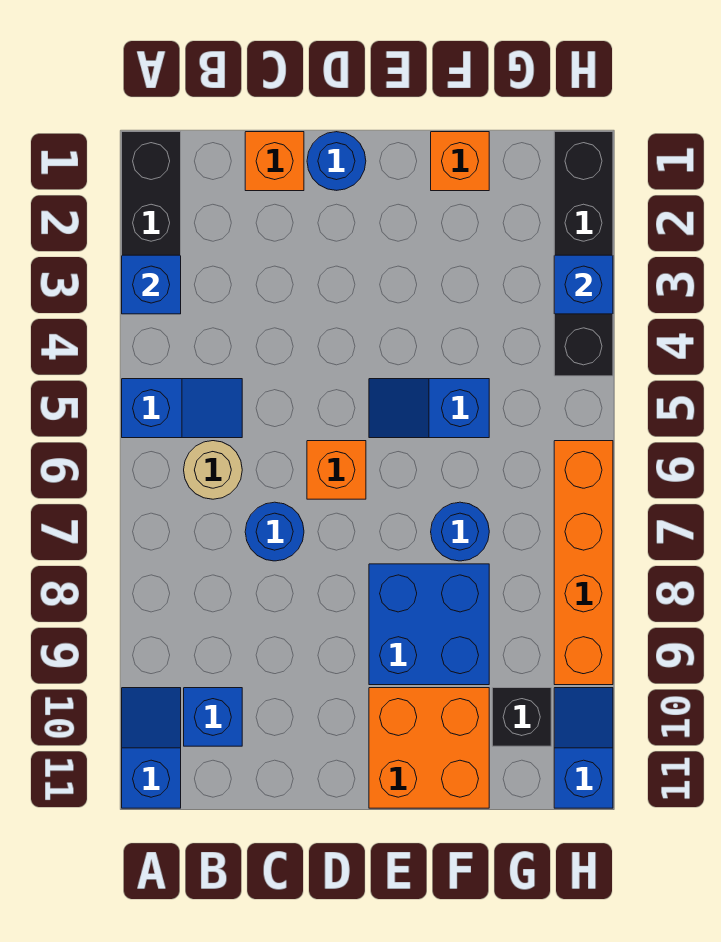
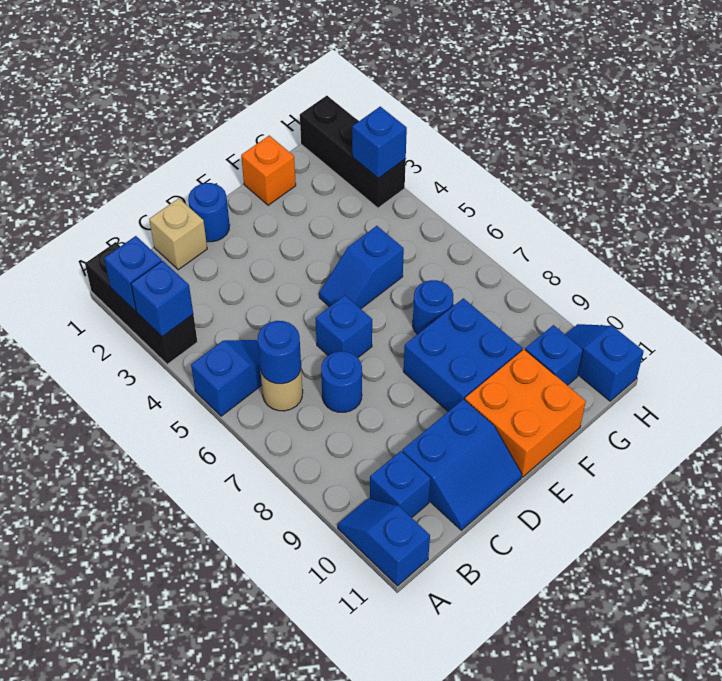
none -> blue brick A2 level 2
none -> blue round brick B6 level 2
orange brick C1 level 1 -> tan brick C1 level 1
none -> blue slope C10:D11 level 1 top 10
orange brick D6 level 1 -> blue brick D6 level 1
black brick G10 level 1 -> blue brick G10 level 1
black brick H1:H4 level 1 -> black brick H1:H3 level 1
orange brick H6:H9 level 1 -> none

